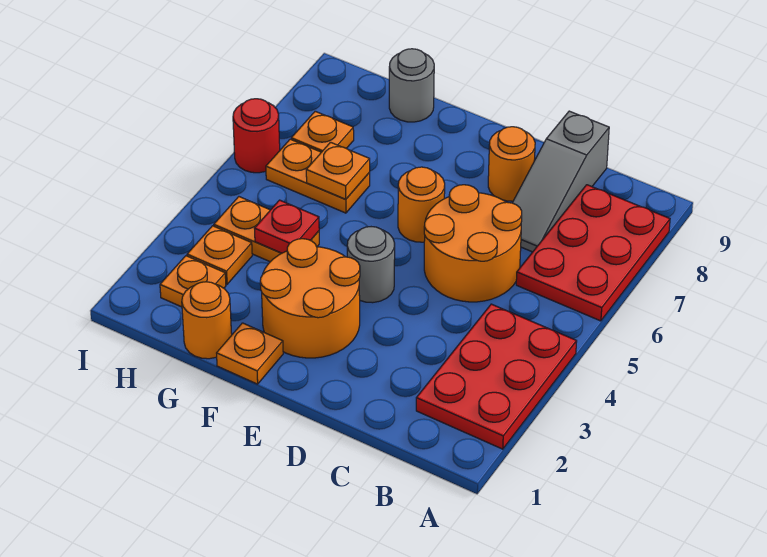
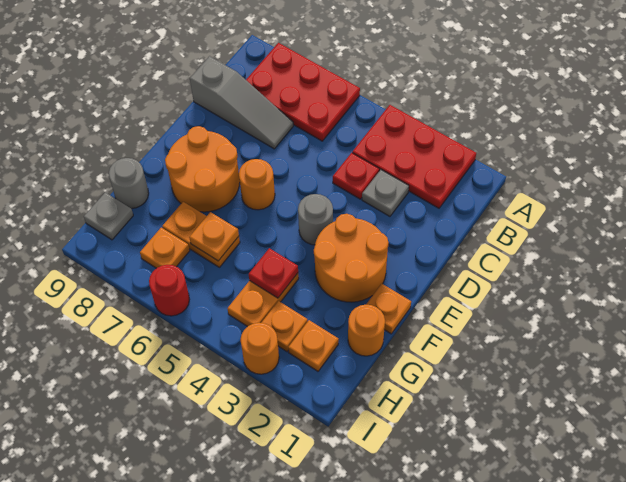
none -> grey plate C3 level 1
none -> red plate C4 level 1
orange round brick C5:D6 level 1 -> orange round brick E7:F8 level 1
orange round brick D8 level 1 -> orange round brick I3 level 1
orange plate G6:H6 level 1 -> orange plate G6:G7 level 1
none -> grey plate H9 level 1

